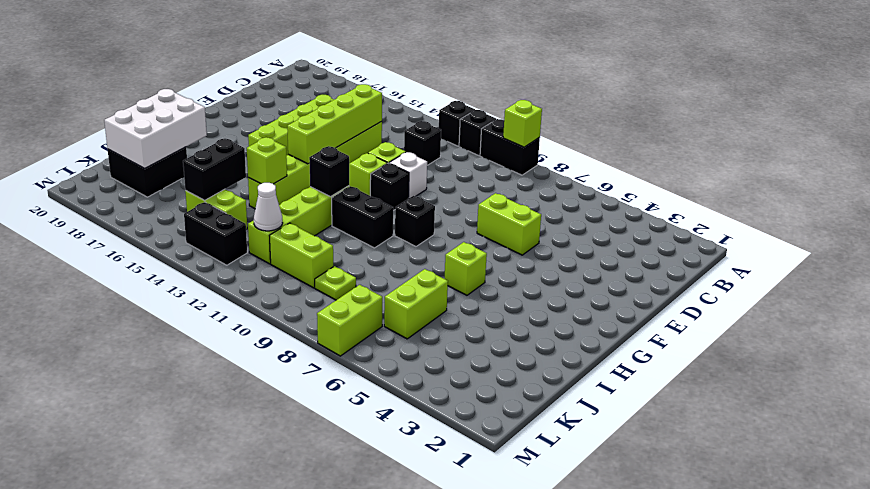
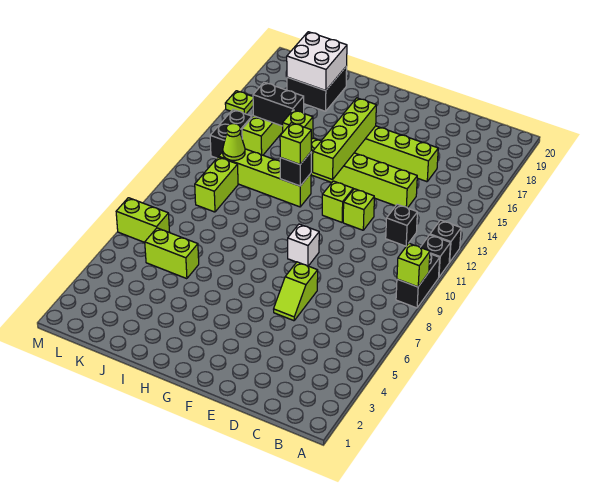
lime brick D14:G14 level 2 -> lime brick G13:G16 level 2
lime brick E6:E7 level 1 -> lime slope E6:E7 level 1 top 7
white brick E11 level 1 -> white brick F9 level 1
black brick F11 level 1 -> none
black brick G9 level 1 -> none
lime brick H6 level 1 -> lime brick H12 level 3
black brick H10:H11 level 1 -> none
white brick I18:K19 level 2 -> white brick J18:K19 level 2
lime plate K9 level 1 -> lime plate M16 level 1
white cone K12 level 2 -> lime cone K12 level 2

